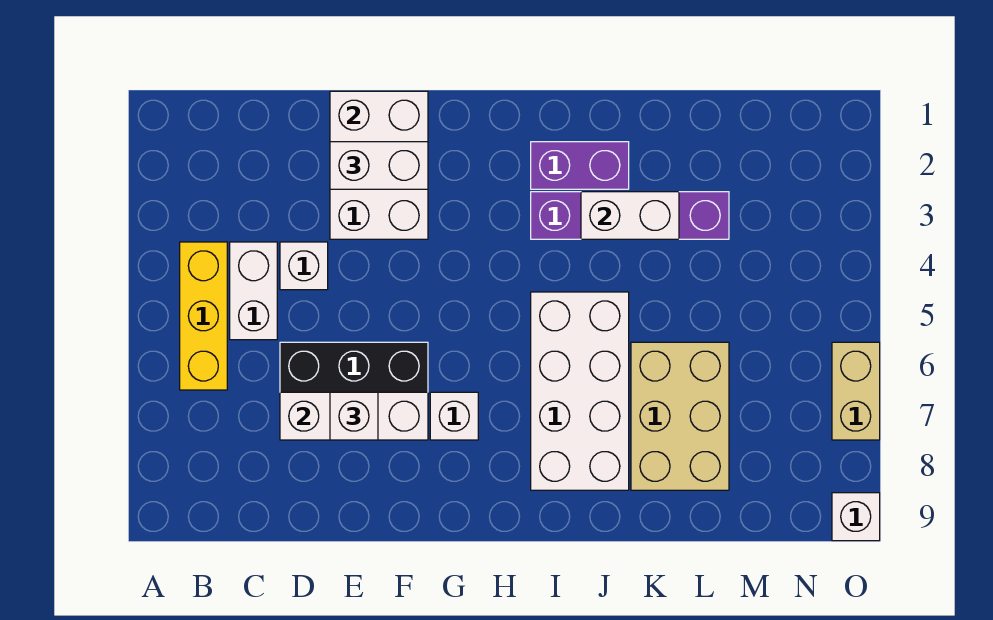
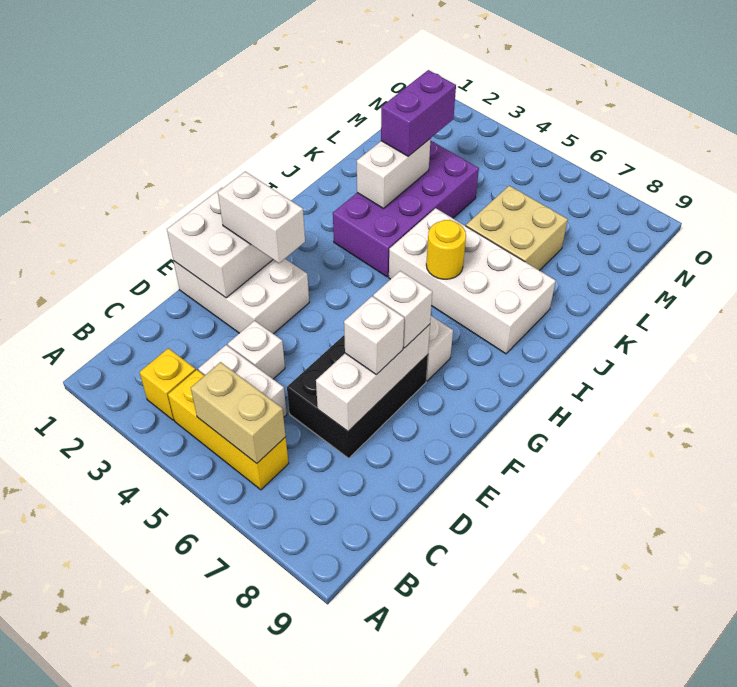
none -> yellow brick B3 level 1
white brick E2:F2 level 3 -> white brick F2:F3 level 3
purple brick I2:J2 level 1 -> purple brick K3:L3 level 3
purple brick I3:L3 level 1 -> purple brick I3:L4 level 1
none -> yellow round brick I6 level 2
tan brick K6:L8 level 1 -> tan brick K6:L7 level 1
tan brick O6:O7 level 1 -> tan brick B5:B6 level 2
white brick O9 level 1 -> white brick F7 level 3

